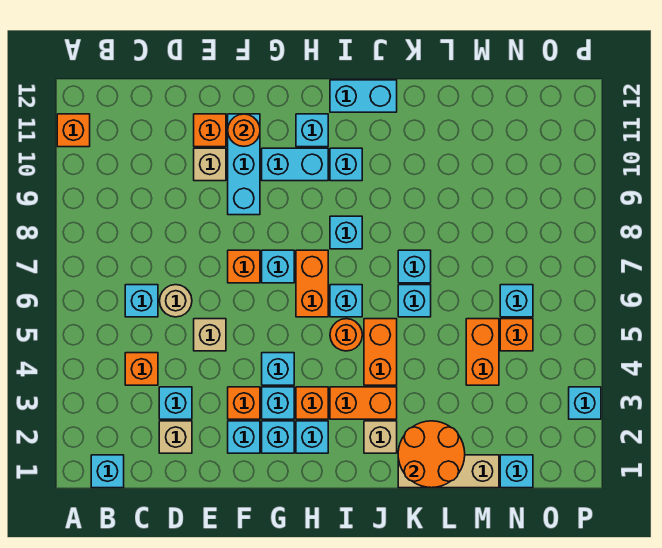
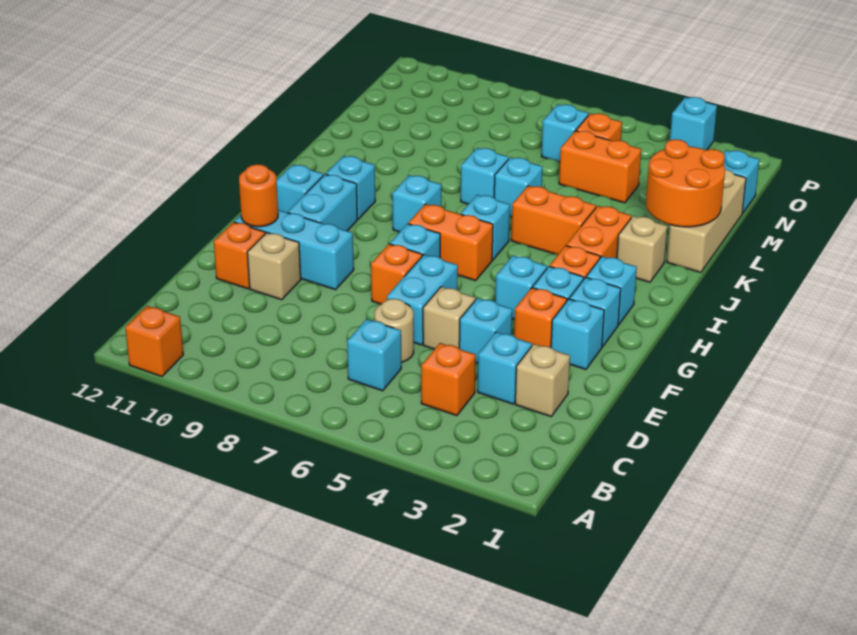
cyan brick B1 level 1 -> cyan brick E4 level 1
orange round brick I5 level 1 -> none
cyan brick I12:J12 level 1 -> cyan brick E6:F6 level 1

